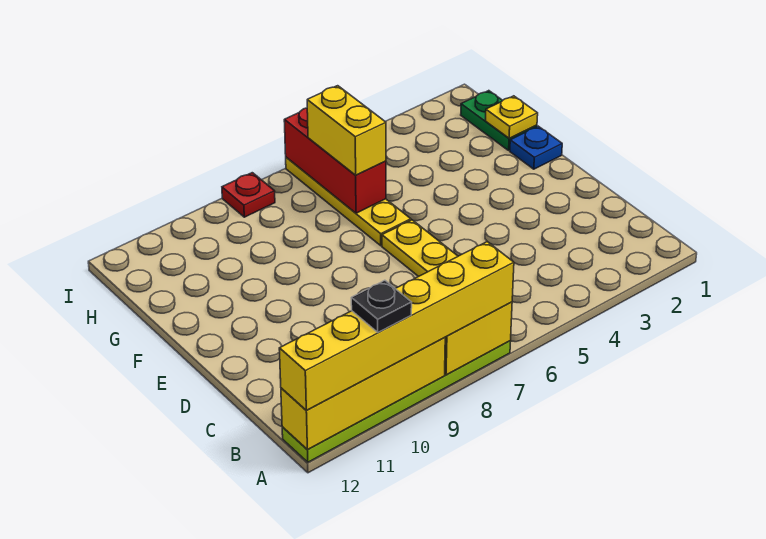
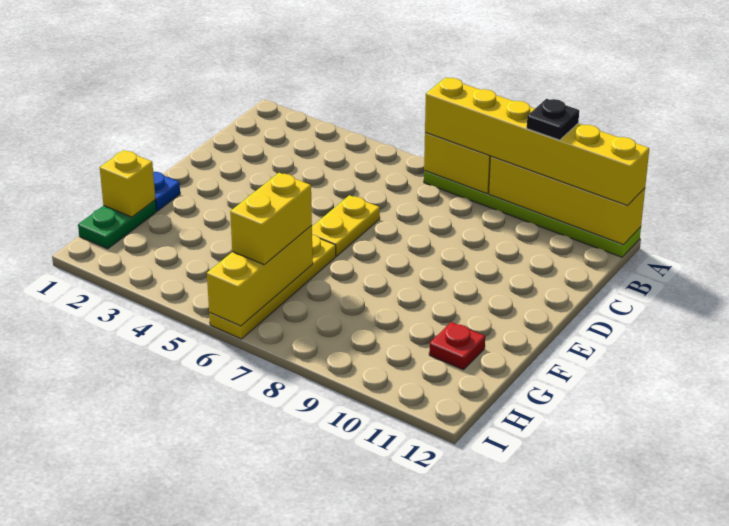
yellow plate G1 level 2 -> yellow brick G1 level 2
red brick G6:I6 level 2 -> yellow brick G6:I6 level 2
red plate I8 level 1 -> red plate G11 level 1

